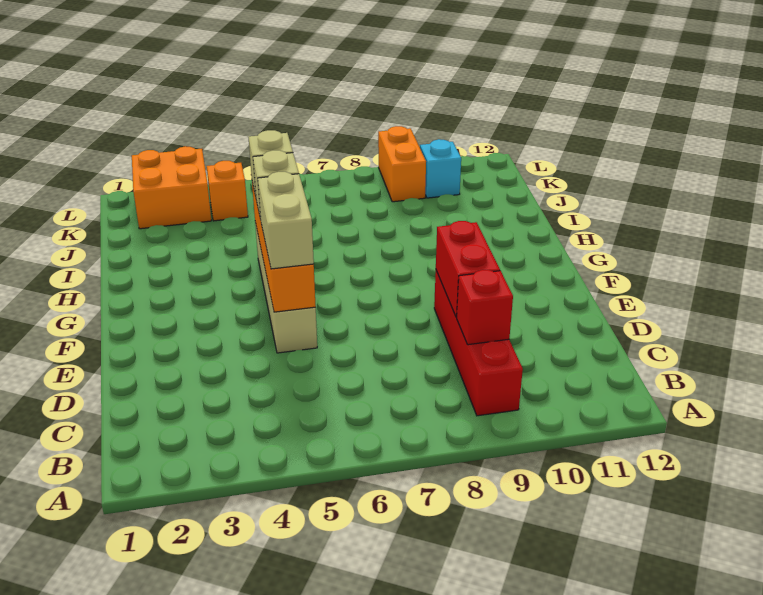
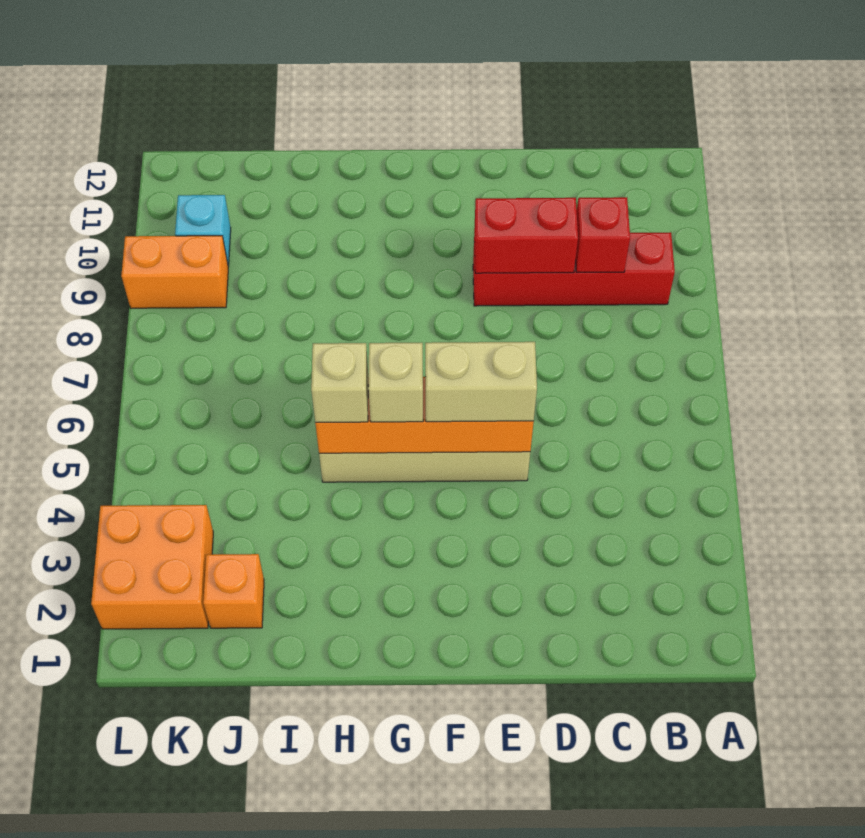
orange brick K4 level 1 -> orange brick J2 level 1

